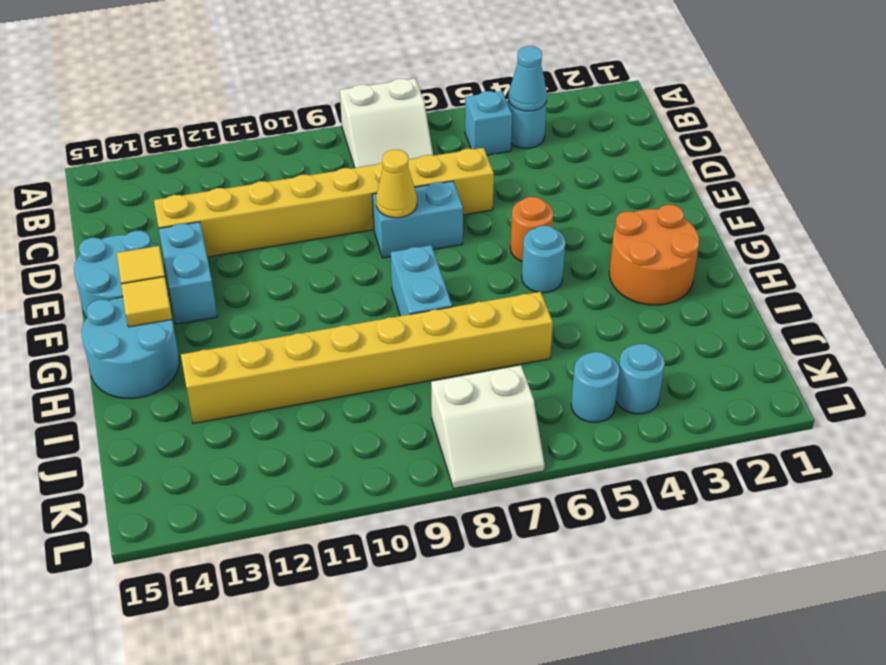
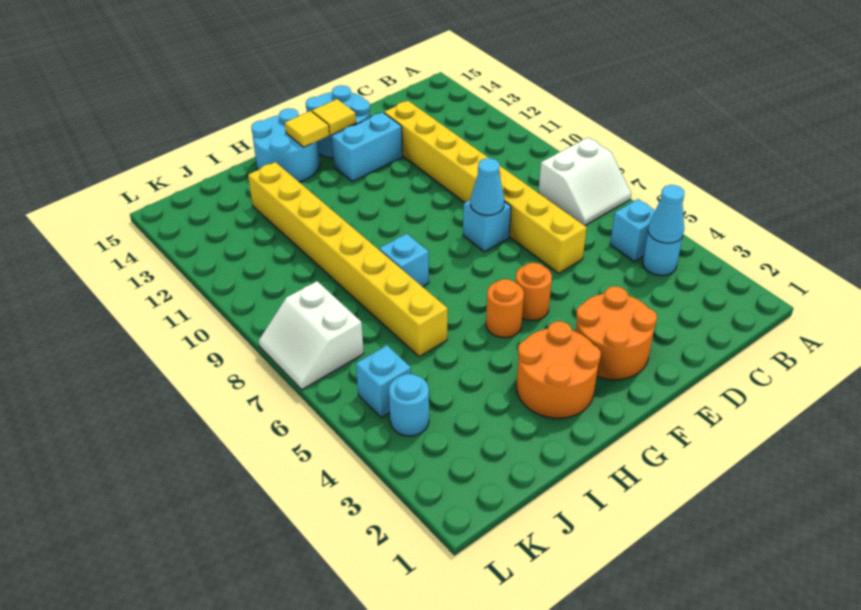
white slope A7:B8 level 1 top A -> white slope A7:B8 level 1 top 8
none -> orange round brick E2:F3 level 1
cyan brick E7:E8 level 1 -> cyan brick E8 level 1
yellow cone E8 level 2 -> cyan cone E8 level 2
cyan round brick G5 level 1 -> orange round brick G5 level 1
cyan brick G8:H8 level 1 -> cyan brick H8 level 1
cyan round brick K5 level 1 -> cyan brick K5 level 1

